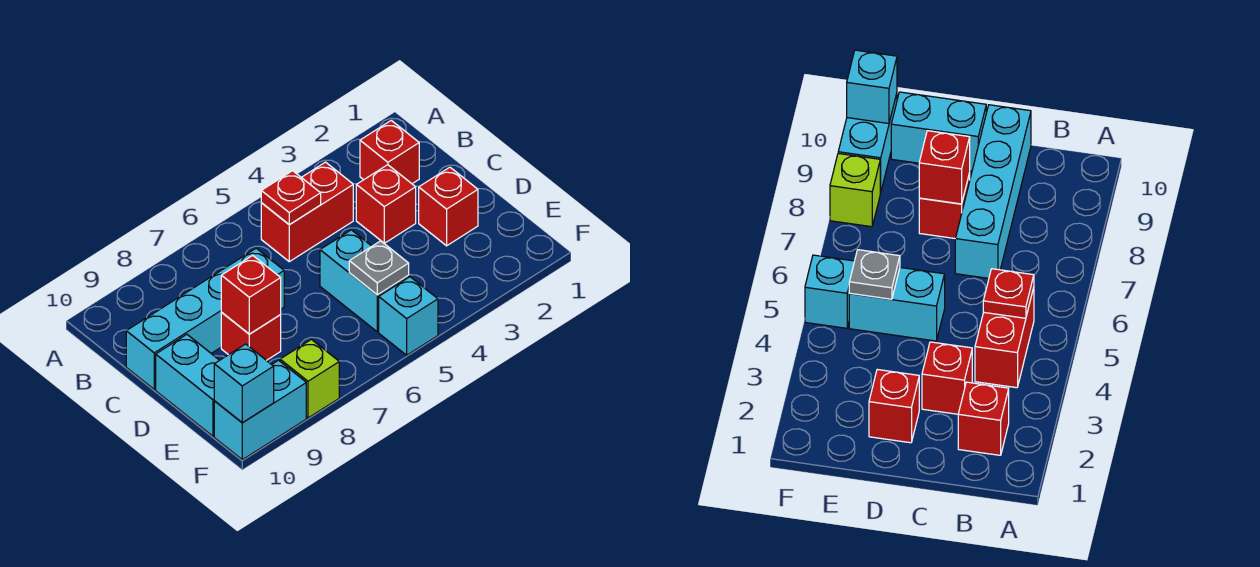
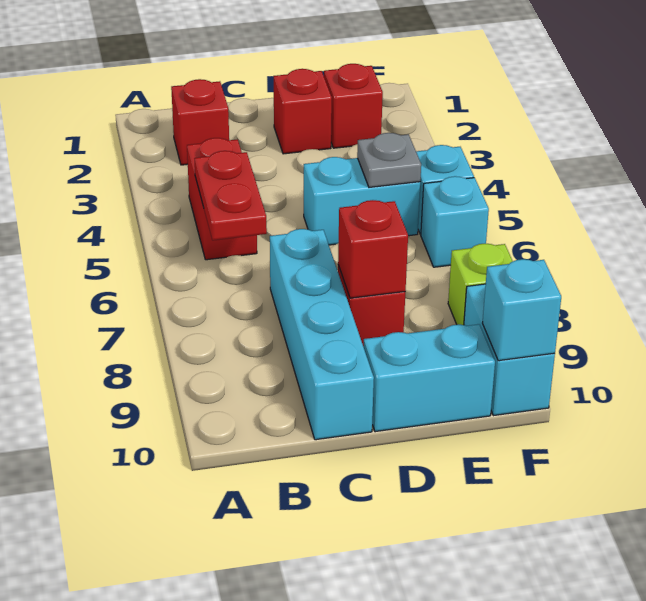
red plate B5 level 2 -> red plate B5:B6 level 2
red brick C3 level 1 -> red brick E2 level 1
none -> cyan brick F6 level 1

